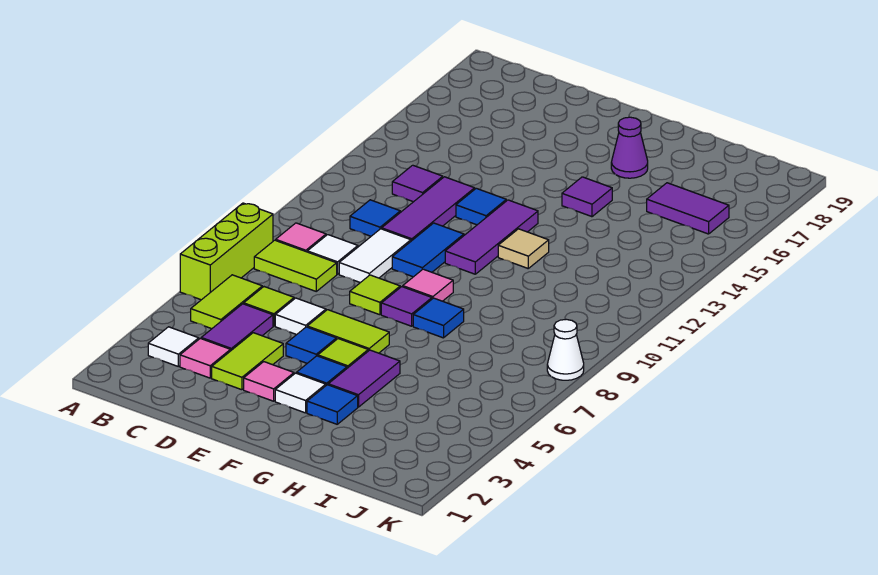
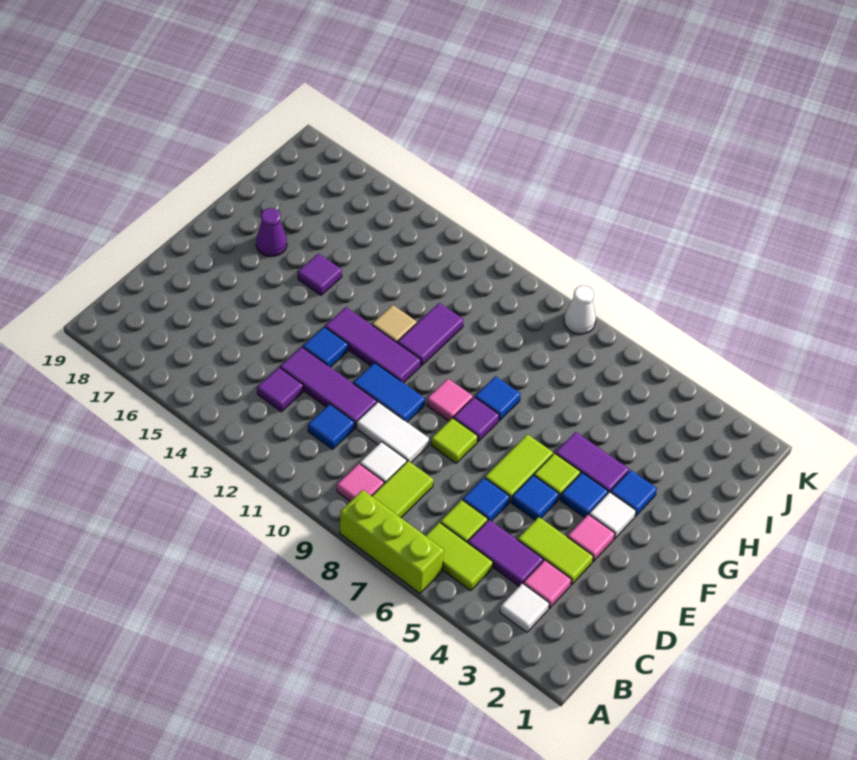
white tile D6 level 1 -> blue tile D6 level 1
purple tile I16:J16 level 1 -> purple tile G11:H11 level 1

